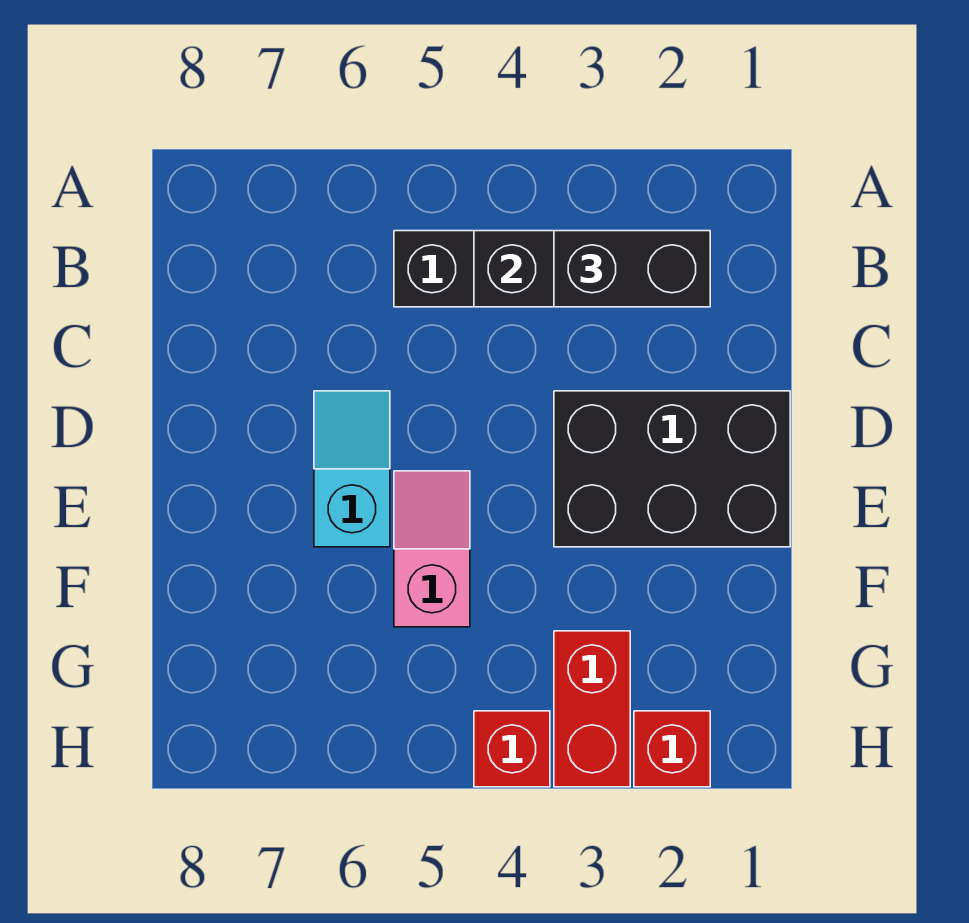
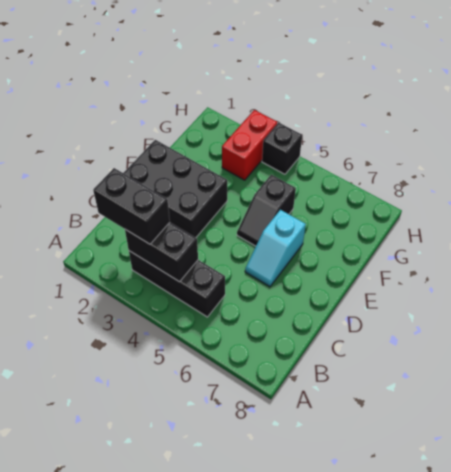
pink slope E5:F5 level 1 top F -> black slope E5:F5 level 1 top F
red brick H2 level 1 -> none
red brick H4 level 1 -> black brick H4 level 1

